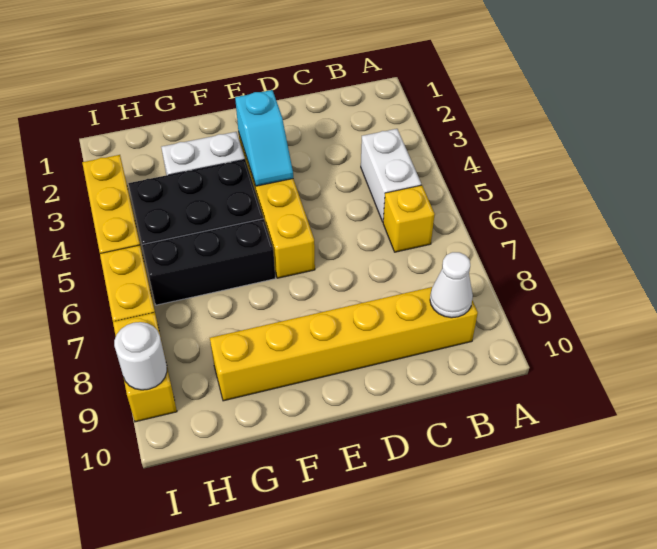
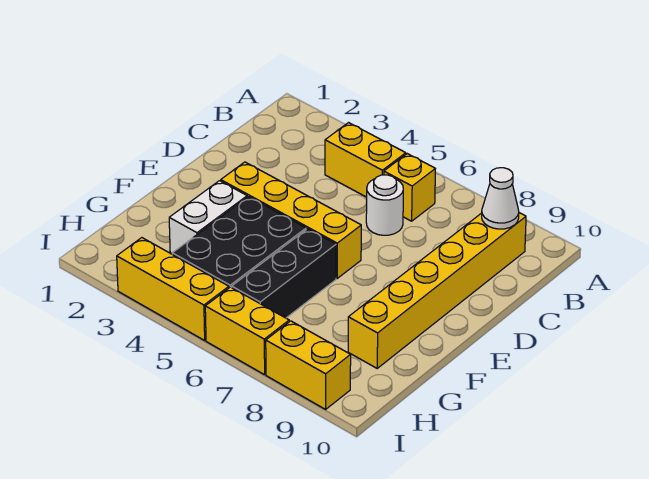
white brick B4:B5 level 1 -> yellow brick B4:B5 level 1
cyan slope E3:E4 level 2 top 3 -> none
white round brick I9 level 2 -> white round brick C6 level 1

